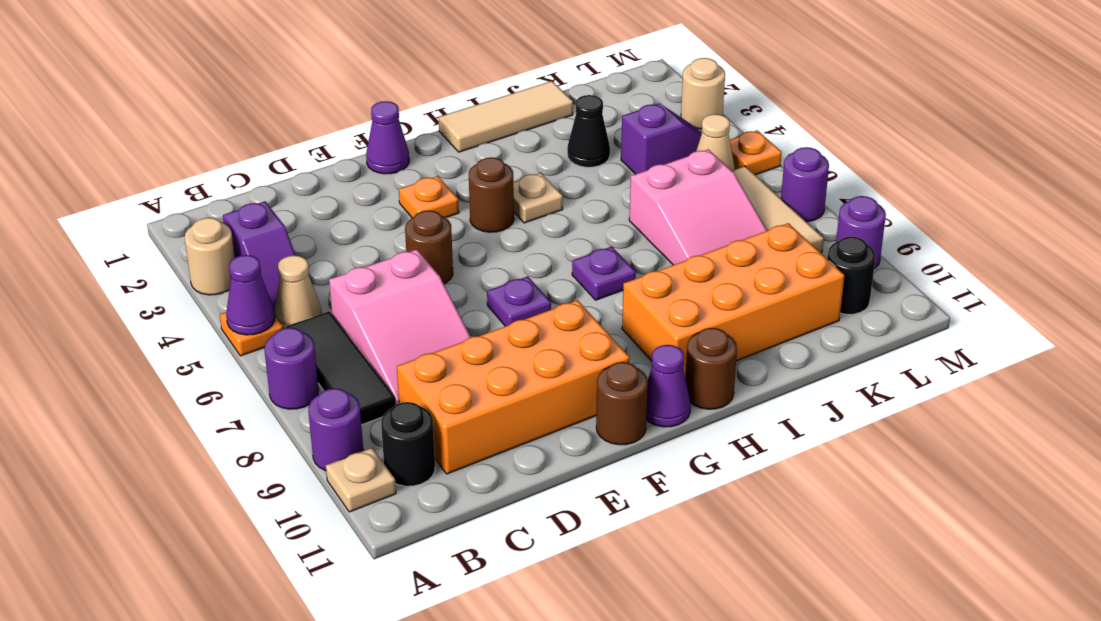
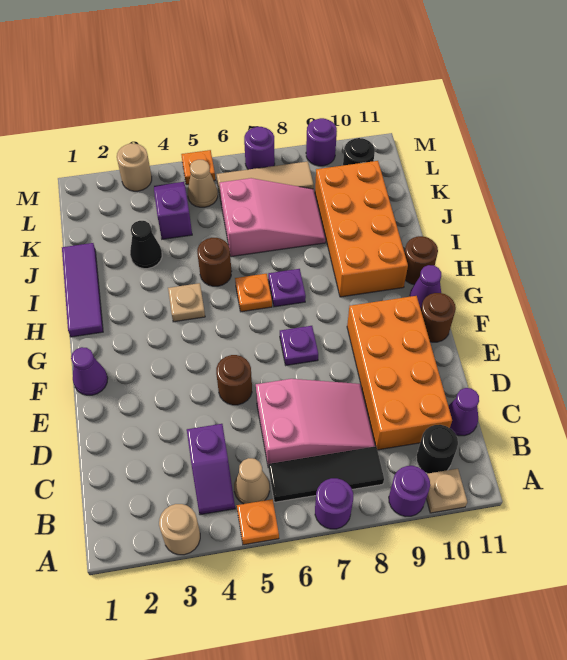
purple cone A5 level 2 -> purple cone C11 level 1
purple slope B3:B4 level 1 top 3 -> purple slope B4:C4 level 1 top C
orange plate F3 level 1 -> orange plate H6 level 1
brown round brick G4 level 1 -> brown round brick I5 level 1
tan tile H1:J1 level 1 -> purple tile H1:J1 level 1

